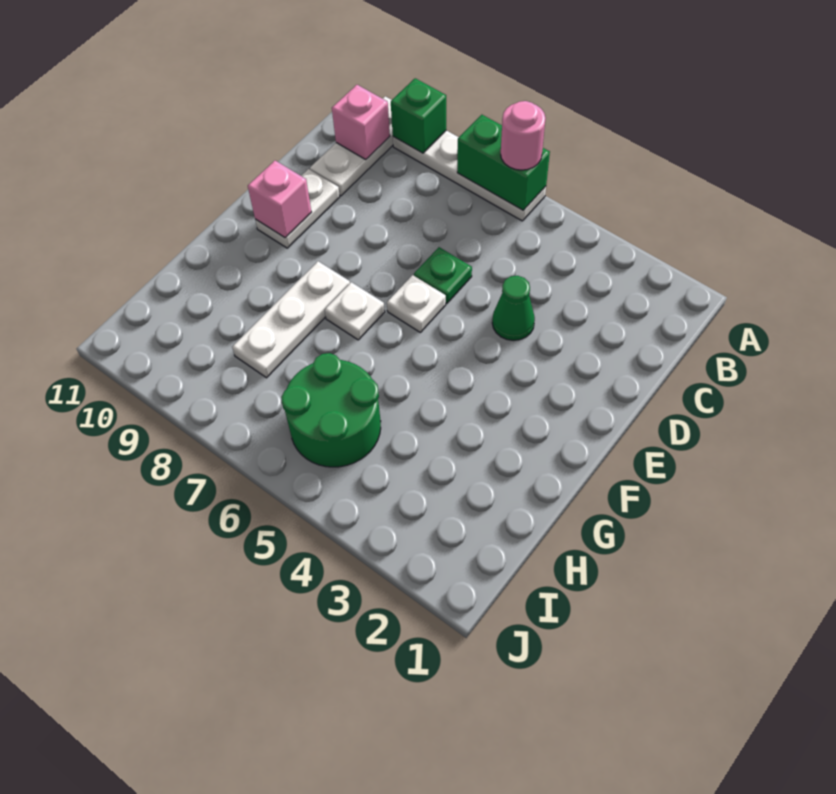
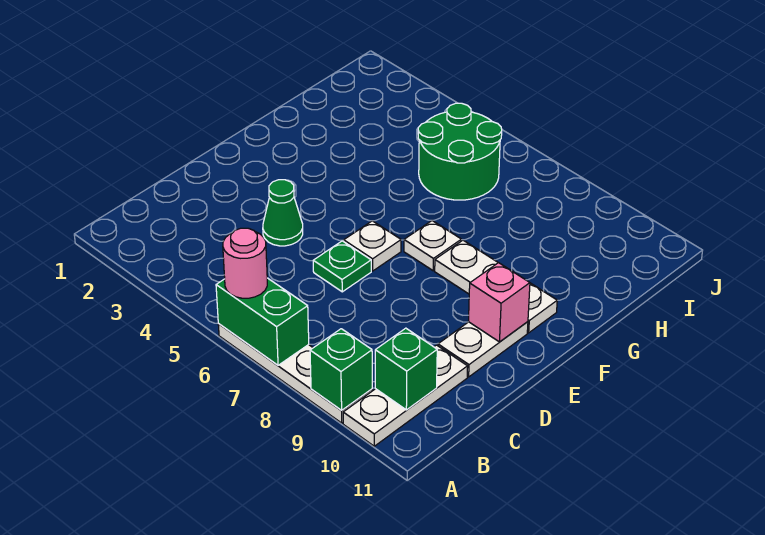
pink brick B10 level 2 -> green brick B10 level 2
white plate F8:H8 level 1 -> white plate F8:F10 level 1

